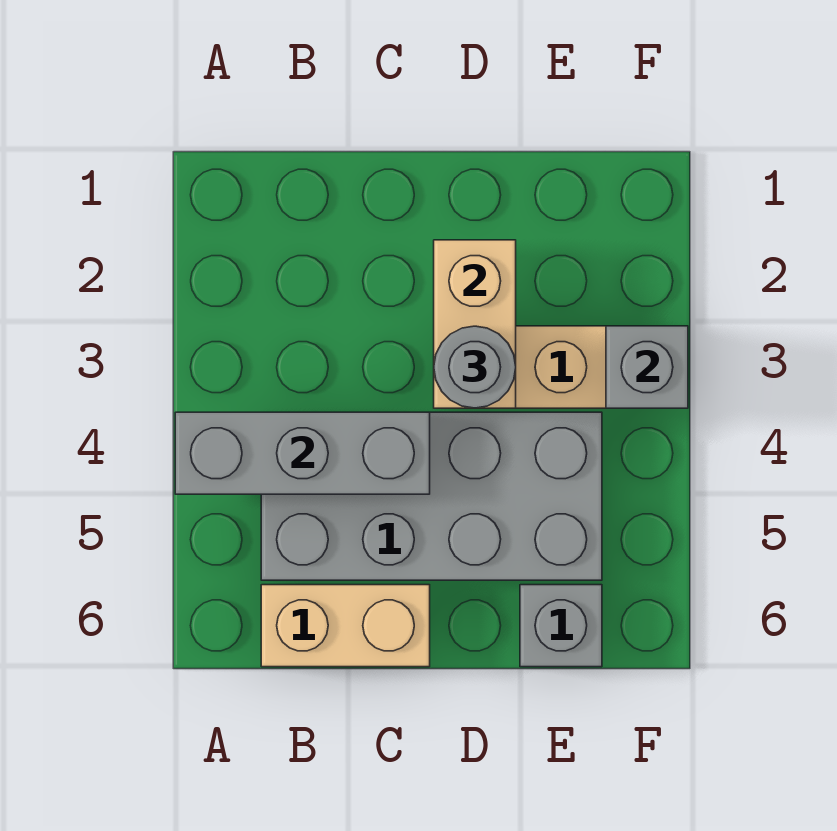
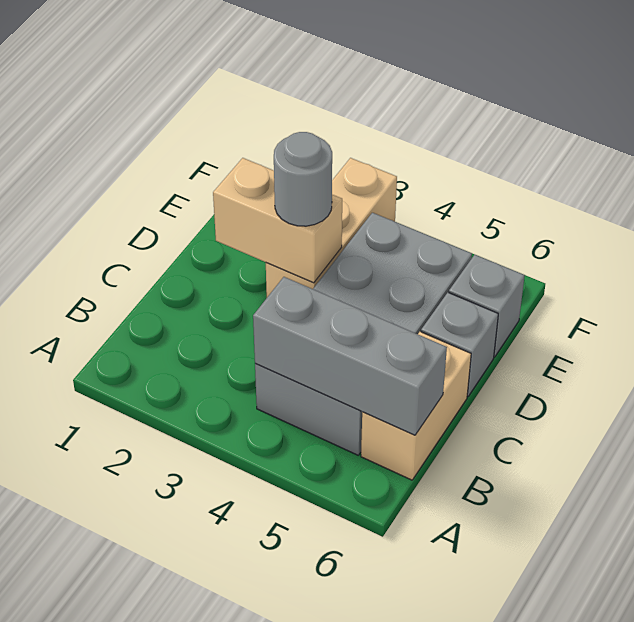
grey brick A4:C4 level 2 -> grey brick B4:B6 level 2
grey brick F3 level 2 -> grey brick D6 level 1

